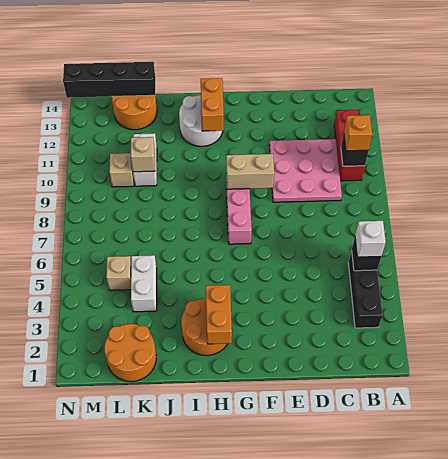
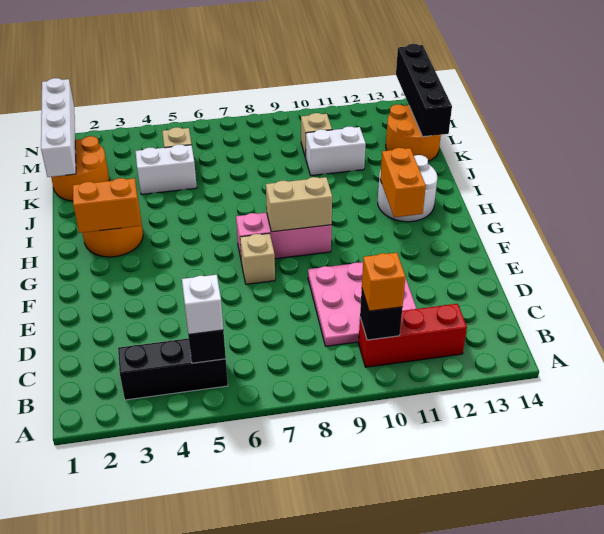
tan brick F9:G9 level 2 -> tan brick G8:G9 level 2
orange brick H12:H13 level 2 -> orange brick G12:H12 level 2
none -> white brick K1:N1 level 2
tan brick K10 level 2 -> tan brick F7 level 1

